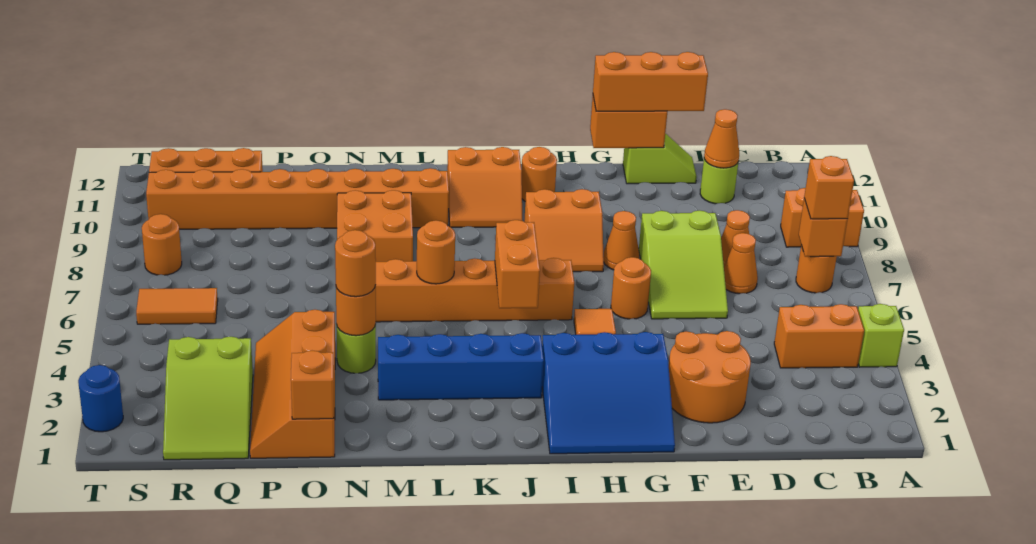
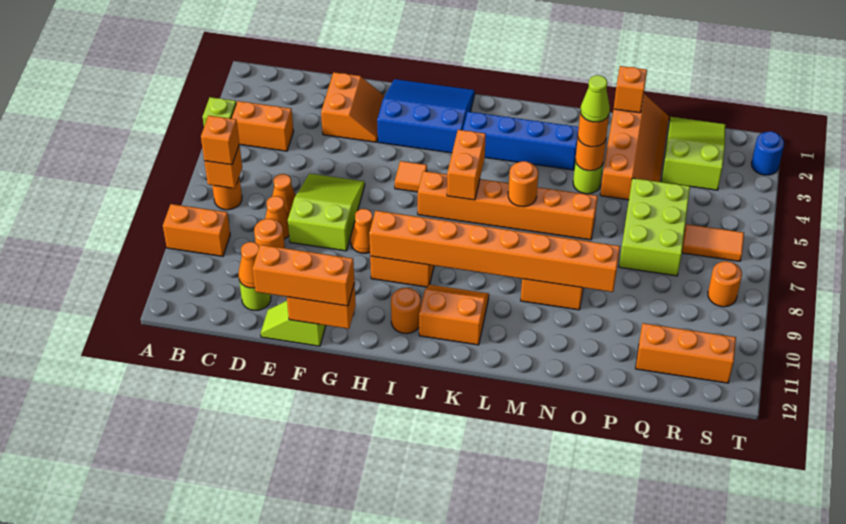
orange round brick E2:F3 level 1 -> orange slope E2:F3 level 1 top E
orange round brick G6 level 1 -> orange round brick D9 level 1
orange brick L10:S10 level 1 -> orange brick H9:O9 level 2
none -> lime cone N4 level 4
none -> lime brick P5:Q7 level 1

